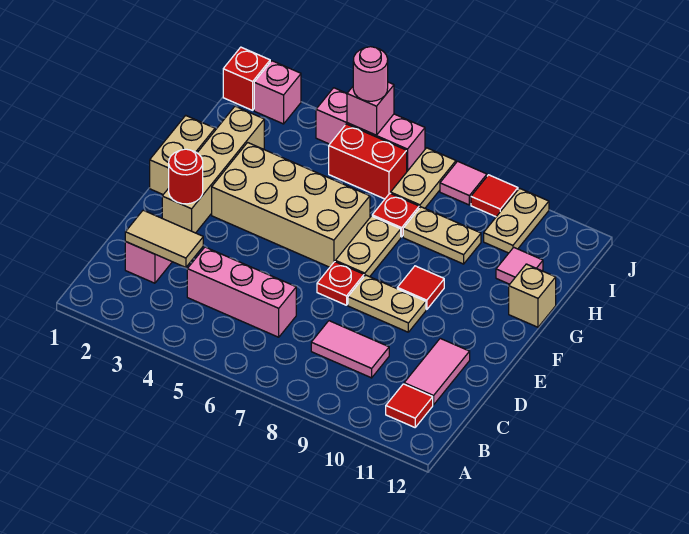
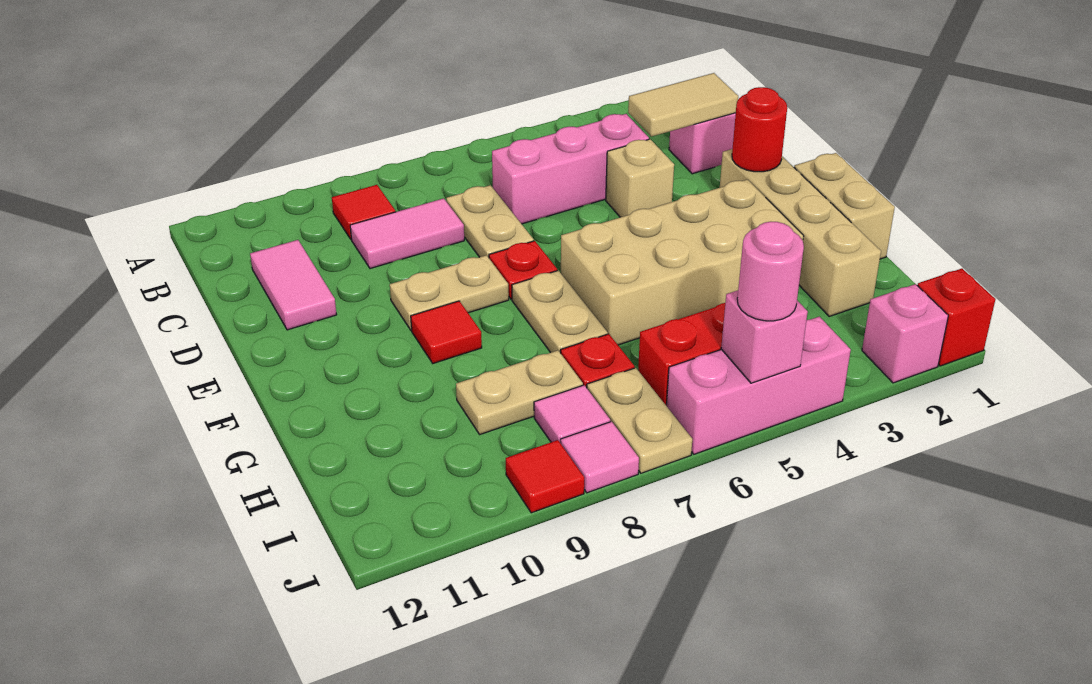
red tile B11 level 1 -> red tile B9 level 1
tan brick G12 level 1 -> tan brick D4 level 1
pink tile H11 level 1 -> pink tile I8 level 1
tan plate I10:J10 level 1 -> tan plate C7:D7 level 1

